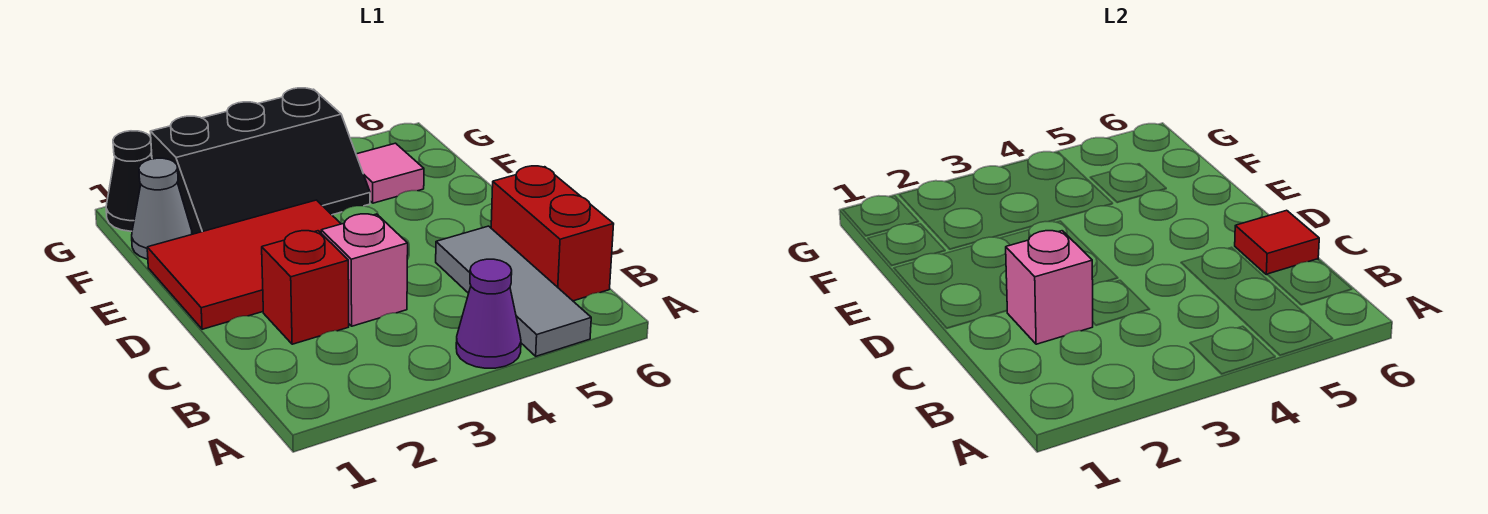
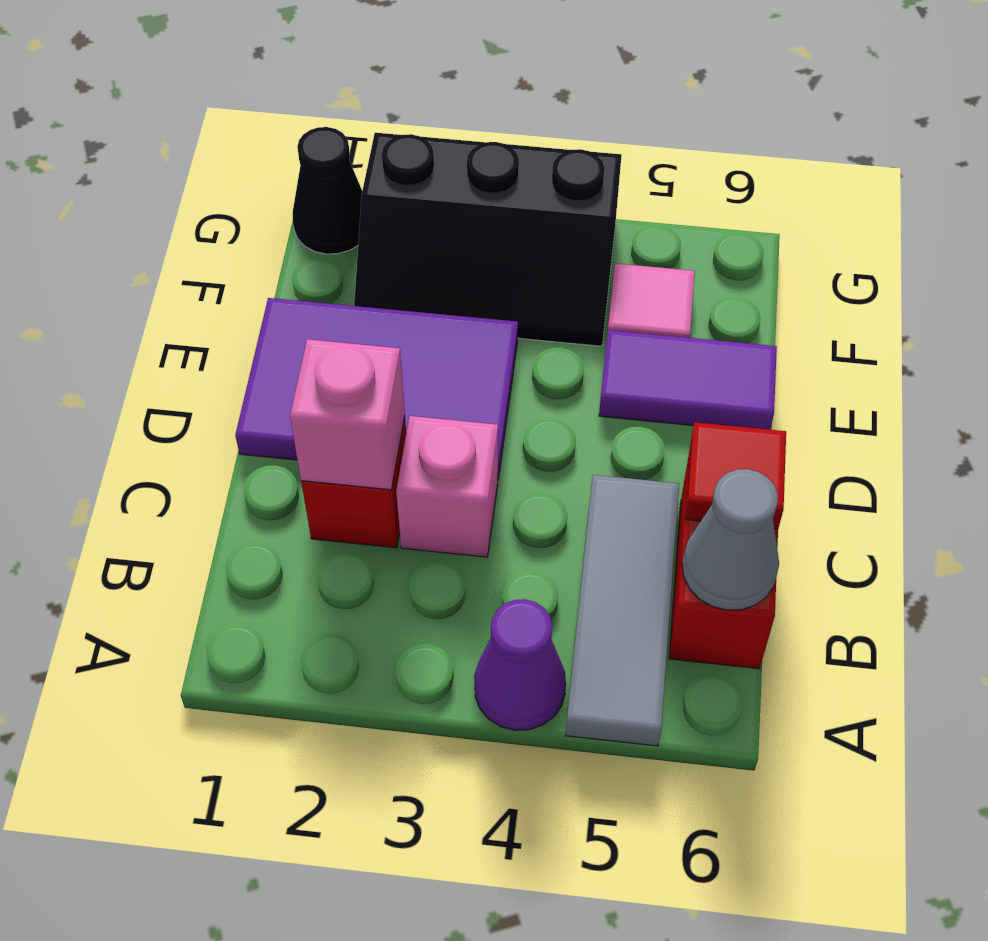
red tile D1:E3 level 1 -> purple tile D1:E3 level 1
none -> purple tile E5:E6 level 1
grey cone F1 level 1 -> grey cone B6 level 2

